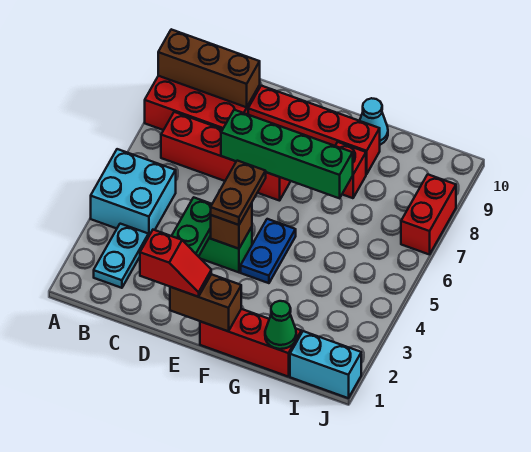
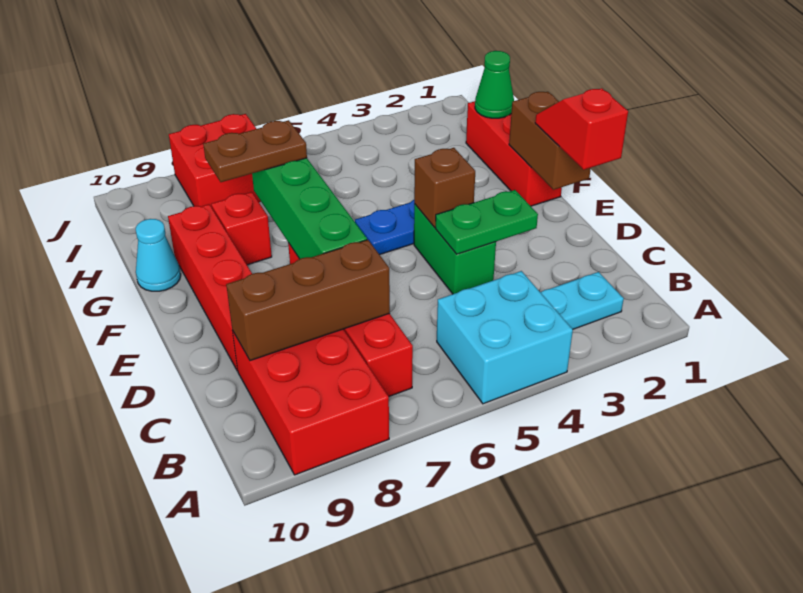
brown brick A9:C9 level 2 -> brown brick C7:C9 level 2
brown plate E4:E5 level 3 -> brown plate G7:G8 level 3
cyan brick I1:J1 level 1 -> none
red brick J7:J8 level 1 -> red brick I7:J8 level 1

